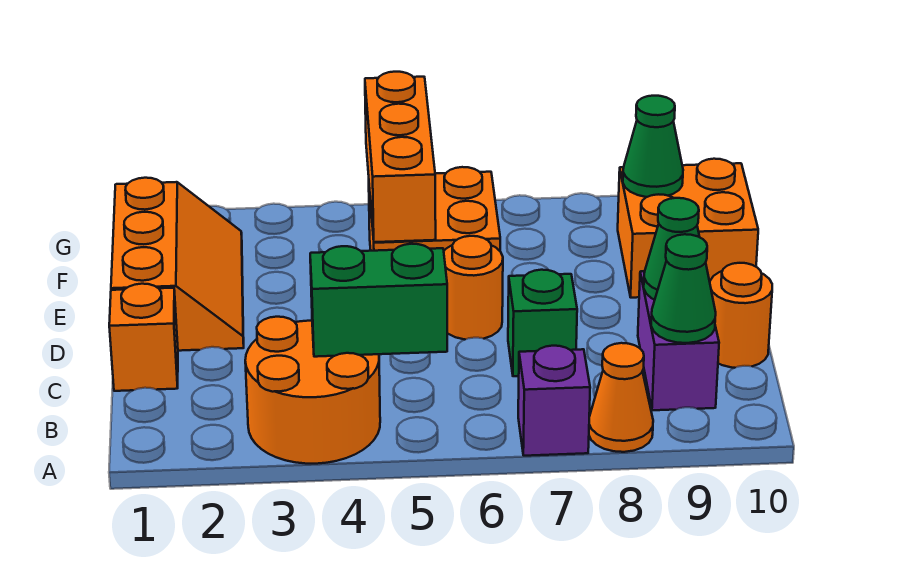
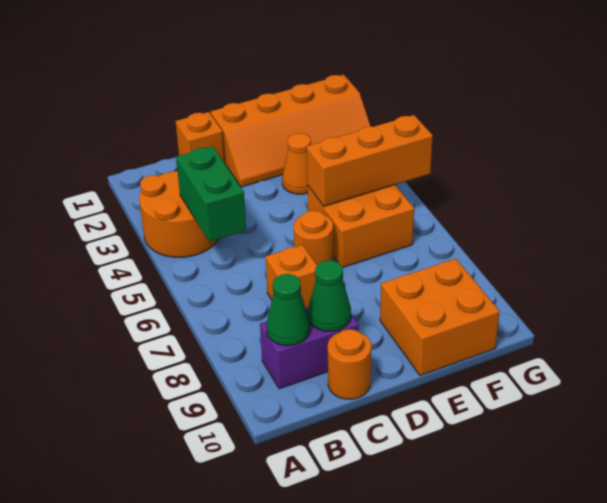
purple brick A7 level 1 -> none
orange cone A8 level 1 -> orange cone E3 level 1
green brick C7 level 1 -> orange brick C7 level 1
orange slope D1:F2 level 1 top 1 -> orange slope D1:G2 level 1 top 1
green cone F9 level 2 -> none

